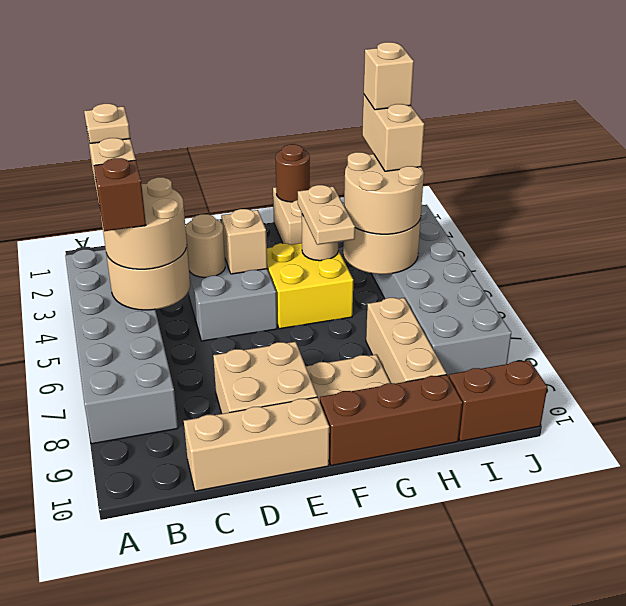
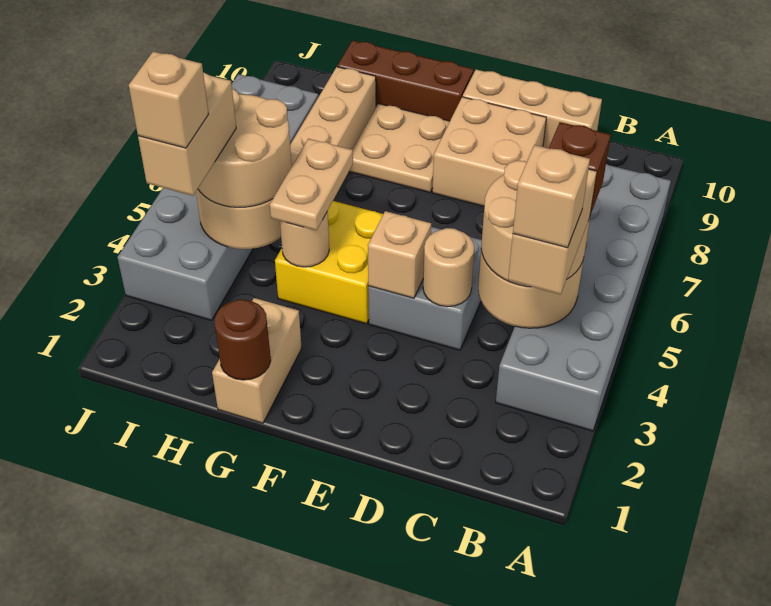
tan plate B3 level 5 -> tan brick B3 level 5
brown brick I10:J10 level 1 -> none

